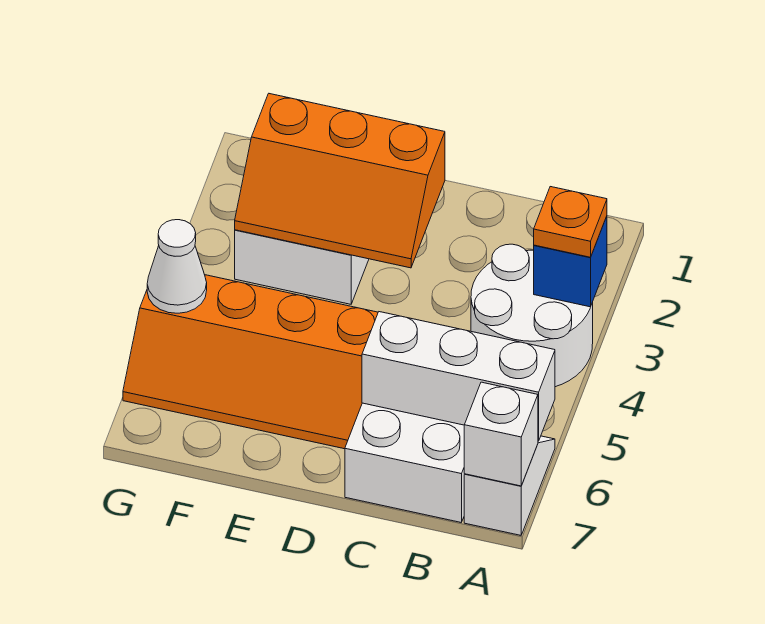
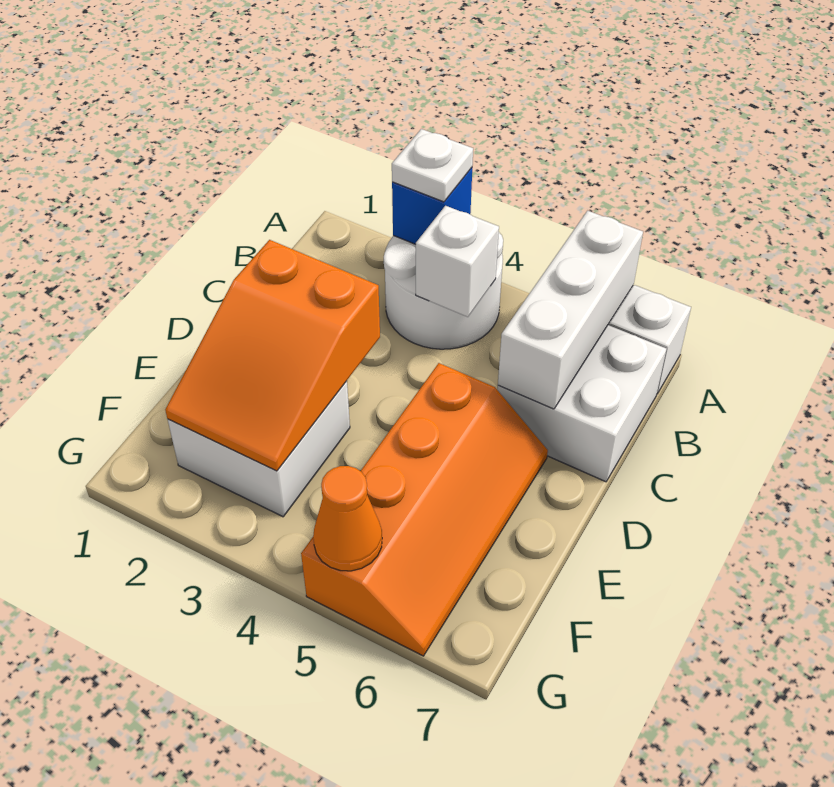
orange plate A3 level 3 -> white plate A3 level 3
white brick A7 level 2 -> white brick B4 level 2
orange slope D2:F3 level 2 top 2 -> orange slope D2:F3 level 2 top D
white cone G5 level 2 -> orange cone G5 level 2

